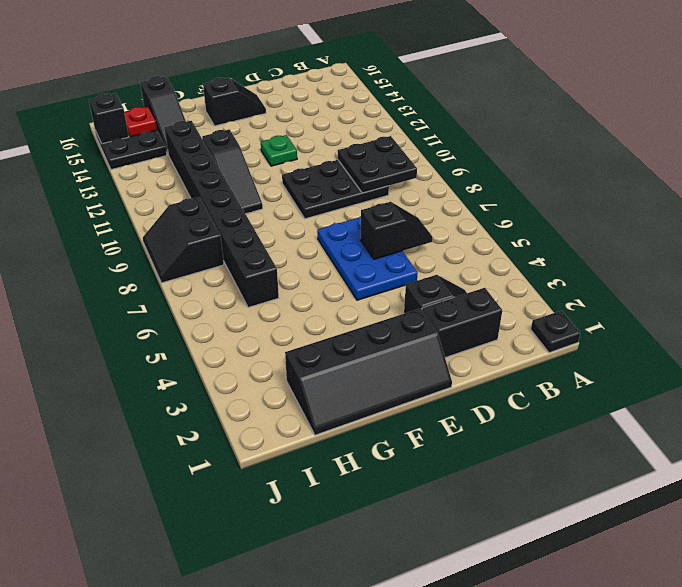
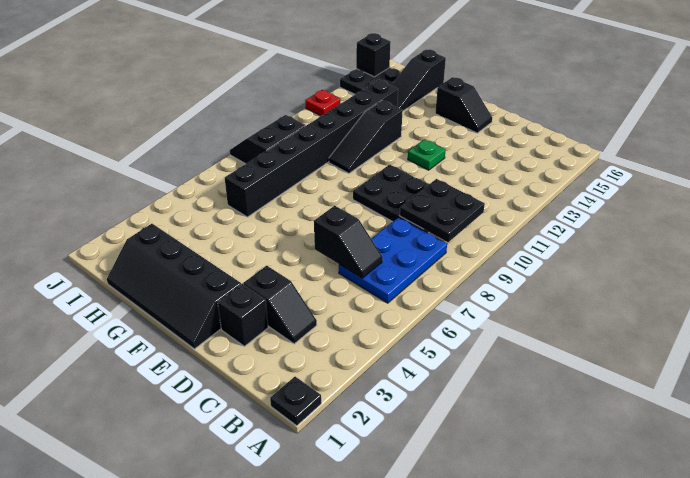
black brick C2:D2 level 1 -> black brick D2 level 1
blue plate D5:E7 level 1 -> blue plate B6:C8 level 1
red plate I15 level 2 -> red plate J12 level 1

